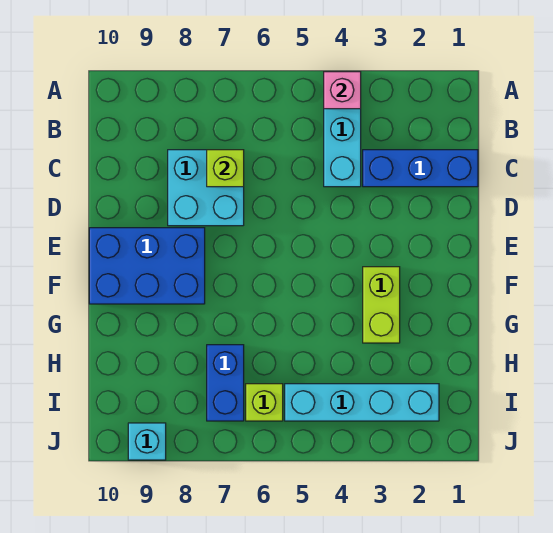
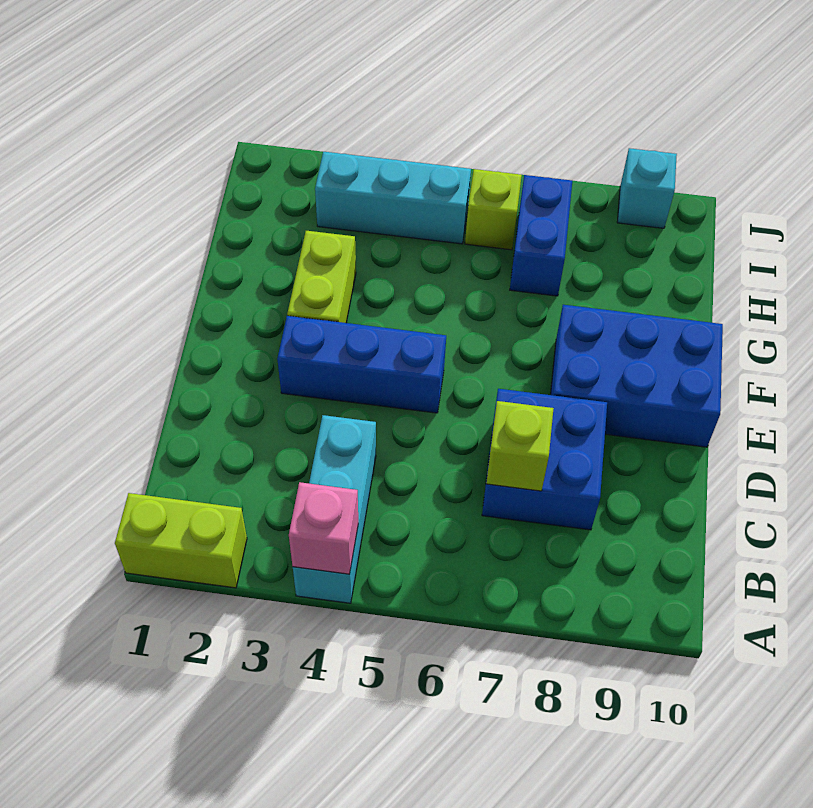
none -> lime brick A1:A2 level 1
blue brick C1:C3 level 1 -> blue brick E3:E5 level 1
cyan brick C7:D8 level 1 -> blue brick C7:D8 level 1
cyan brick I2:I5 level 1 -> cyan brick I3:I5 level 1

